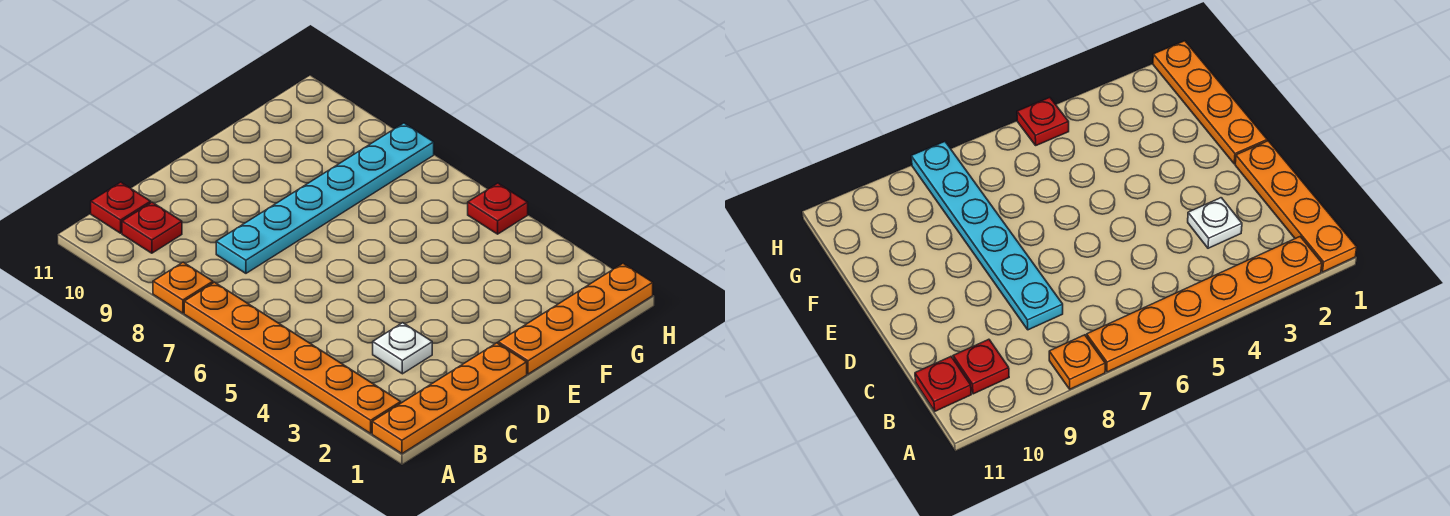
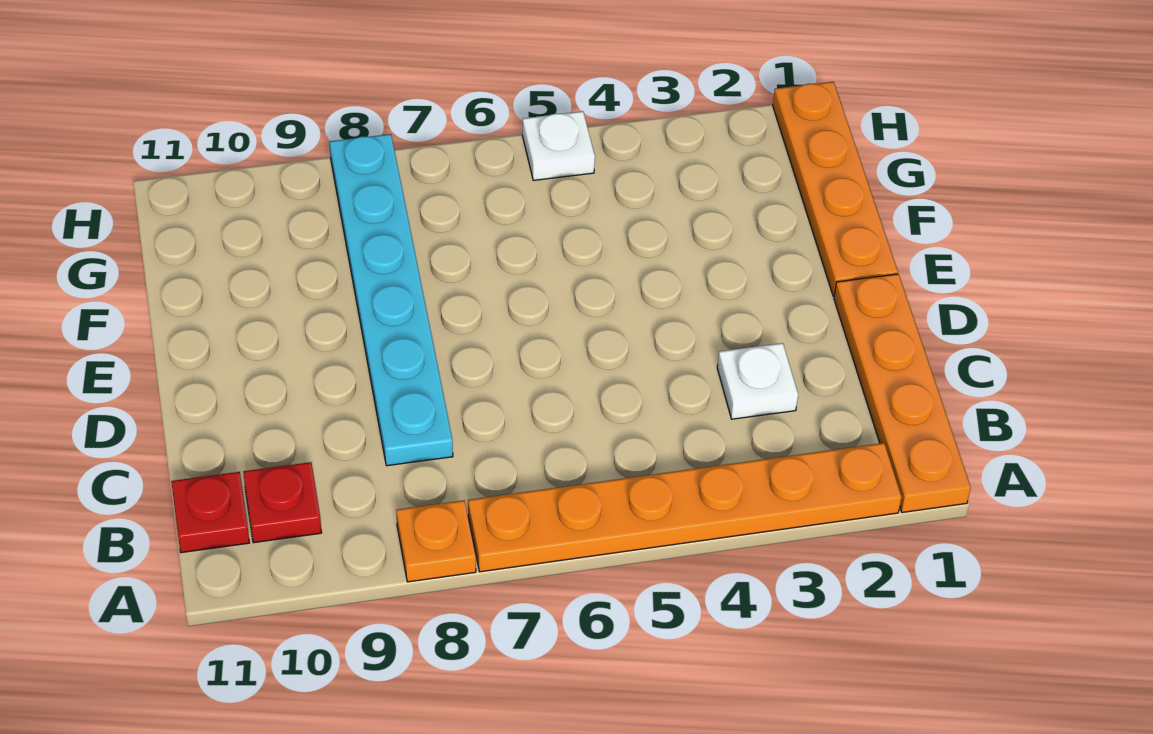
red plate H5 level 1 -> white plate H5 level 1

